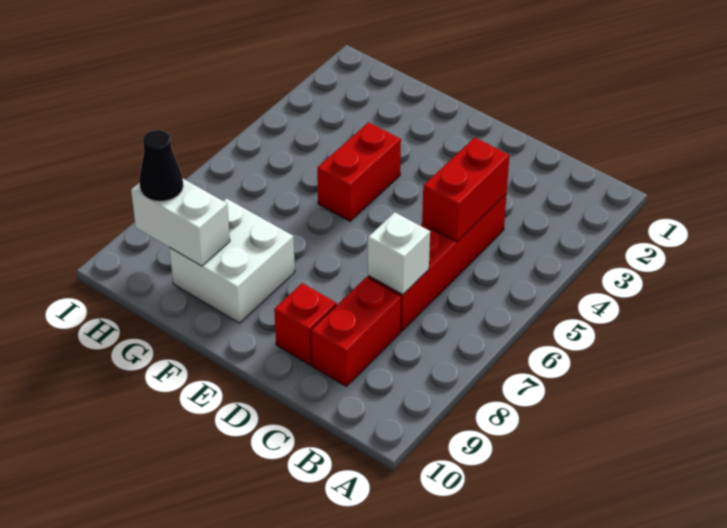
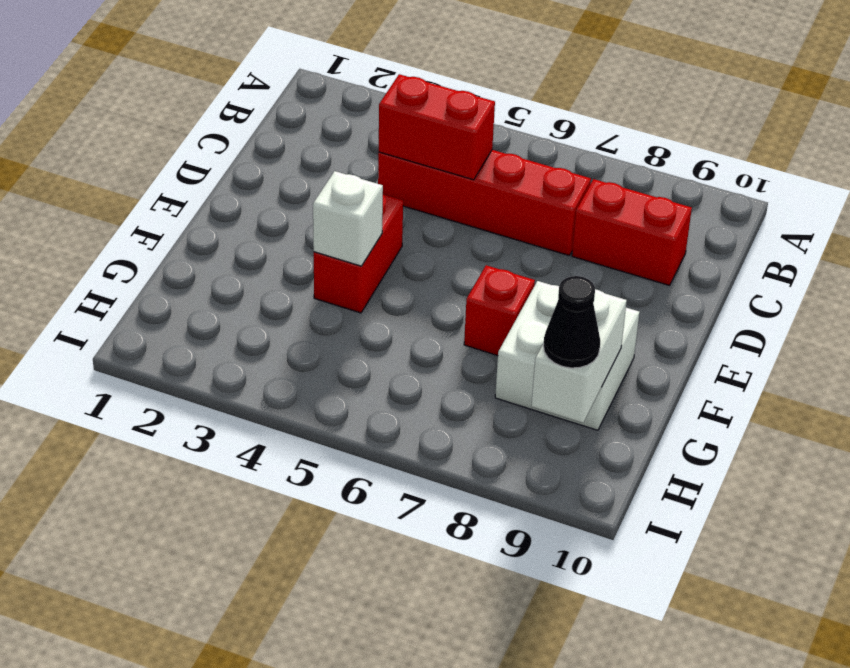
white brick C7 level 2 -> white brick F4 level 2
red brick D9 level 1 -> red brick F7 level 1
red brick F4:F5 level 1 -> red brick E4:F4 level 1

